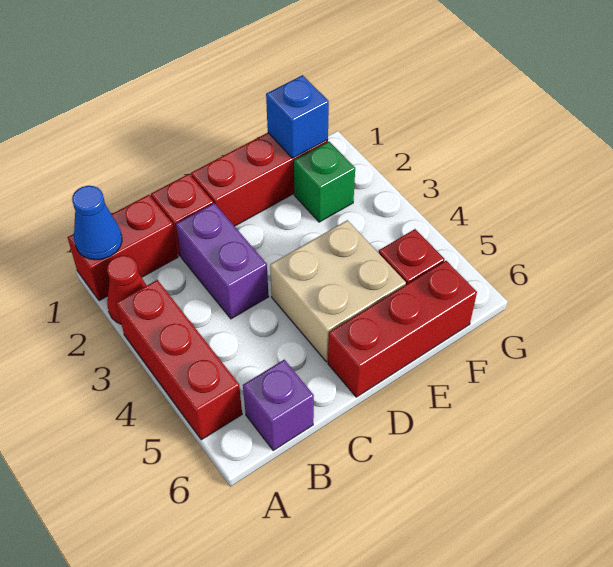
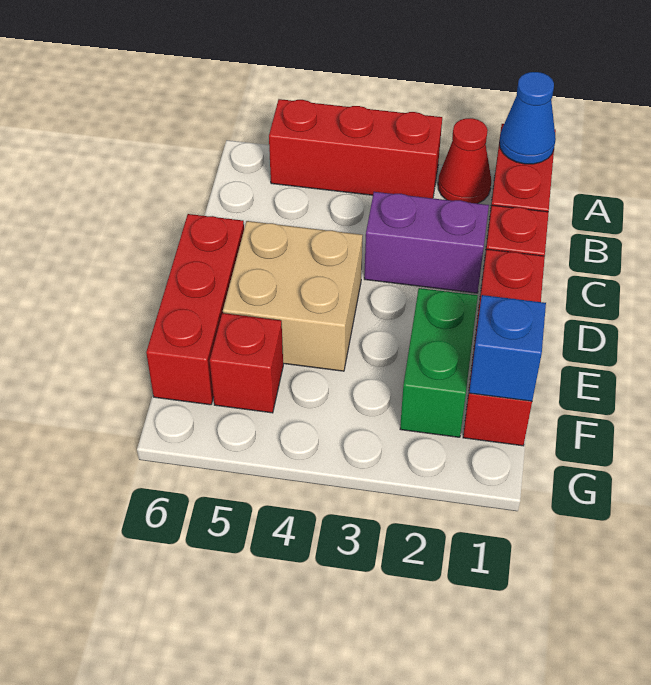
purple brick B6 level 1 -> none
green brick F2 level 1 -> green brick E2:F2 level 1

